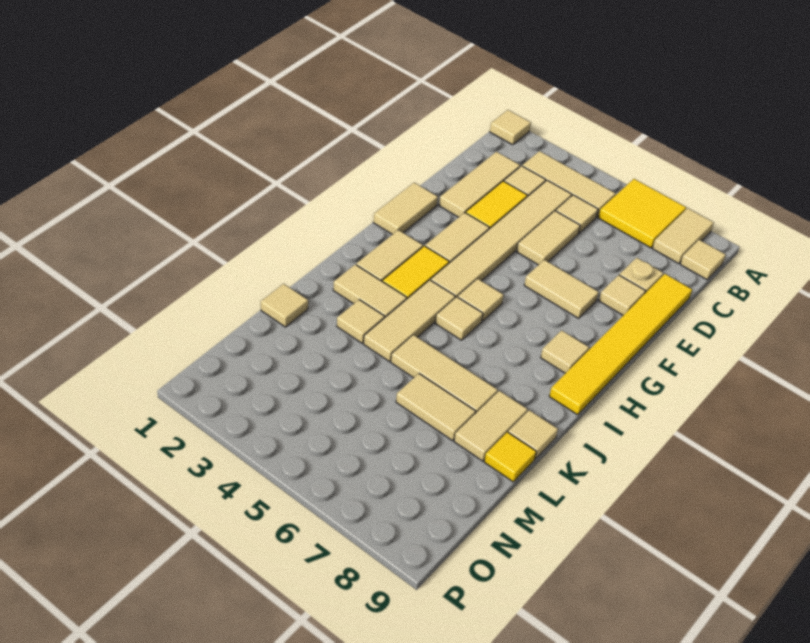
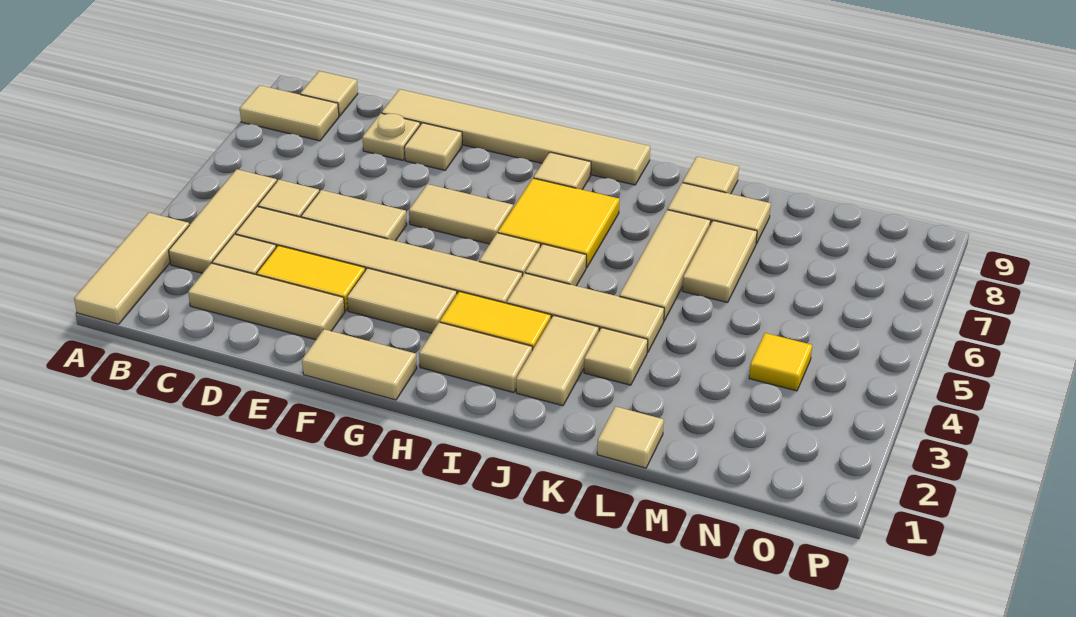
tan tile A1 level 1 -> tan tile A1:A3 level 1
yellow tile A6:B7 level 1 -> yellow tile H6:I7 level 1
yellow tile D9:I9 level 1 -> tan tile D9:I9 level 1
tan tile F6:F7 level 1 -> tan tile F6:G6 level 1
yellow tile L9 level 1 -> yellow tile N4 level 1

